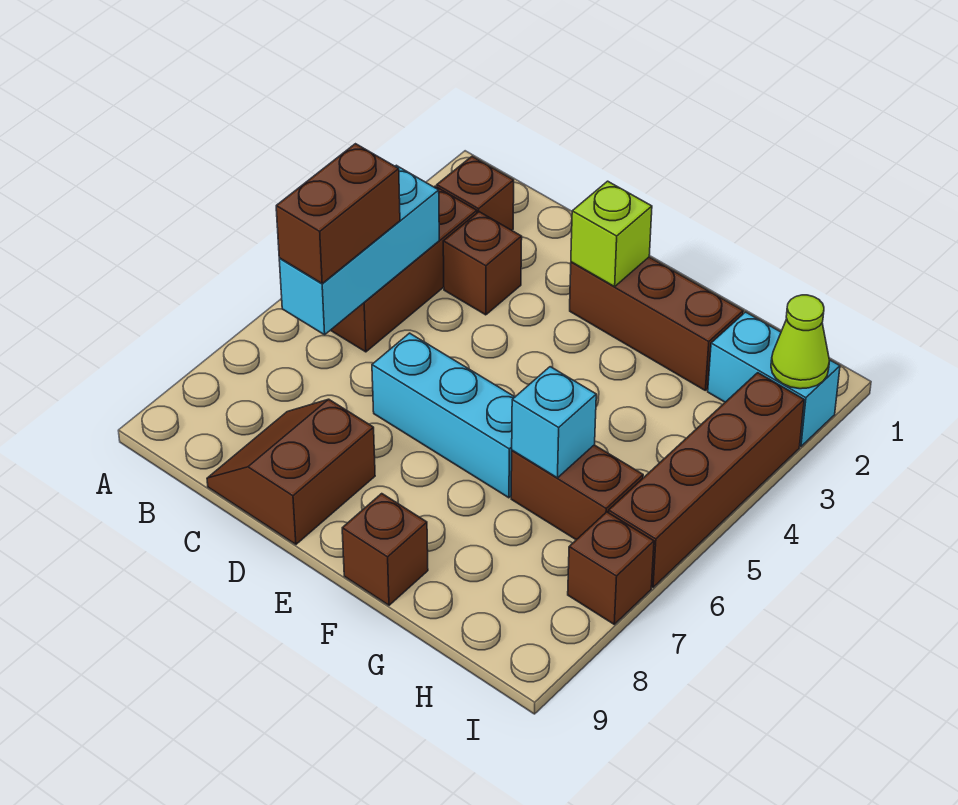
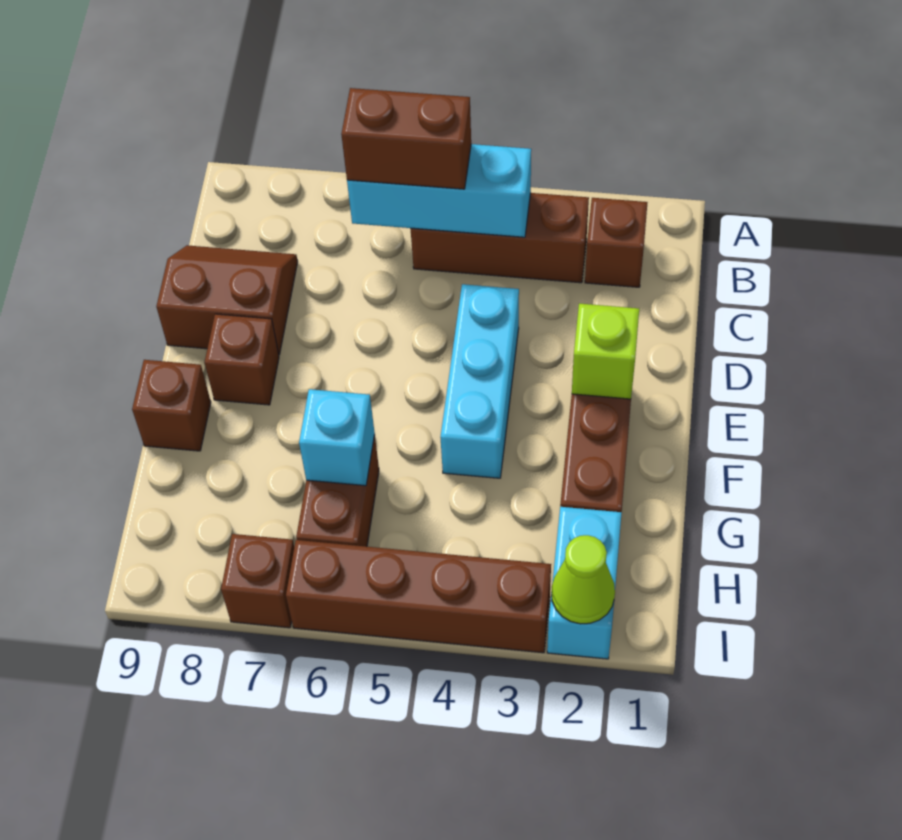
brown brick C3 level 1 -> brown brick E8 level 1
cyan brick D6:F6 level 1 -> cyan brick D4:F4 level 1

